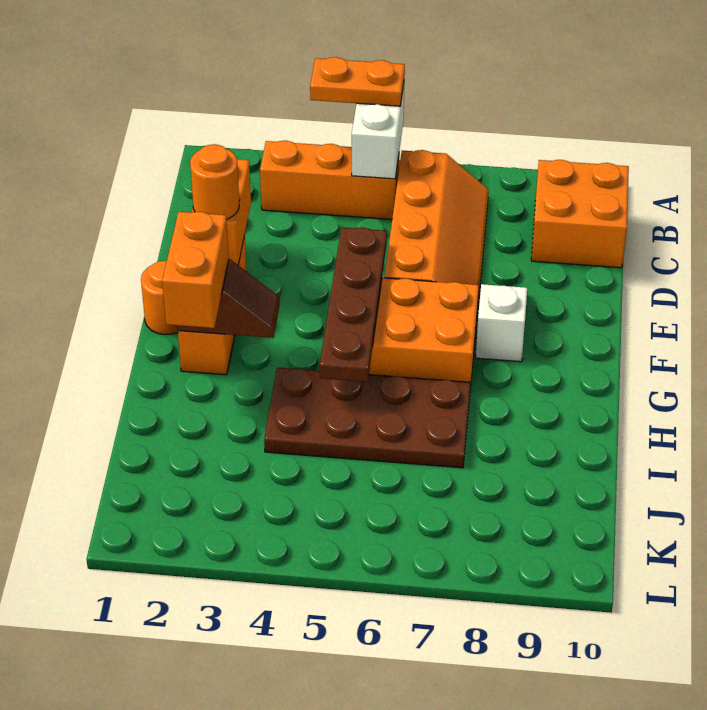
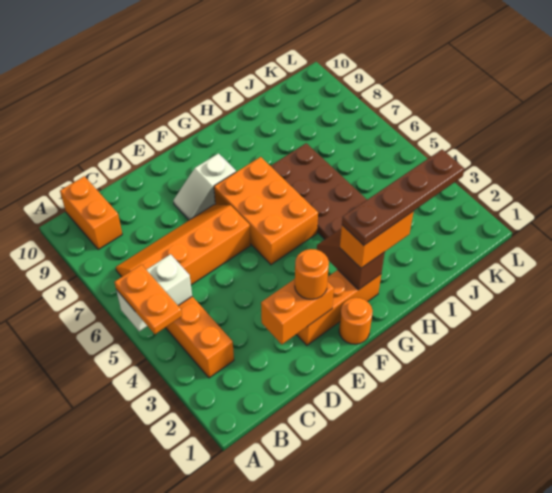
orange brick B9:C10 level 1 -> orange brick B9:B10 level 1
brown plate E5:H5 level 2 -> brown plate G2:J2 level 4

